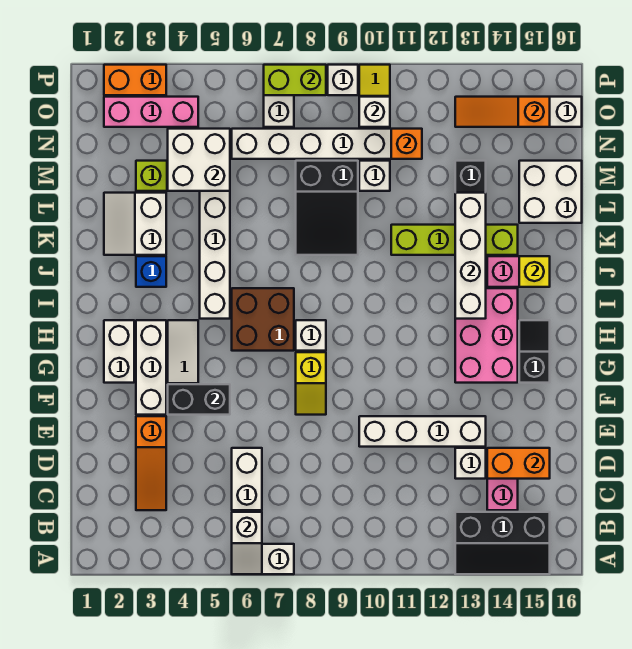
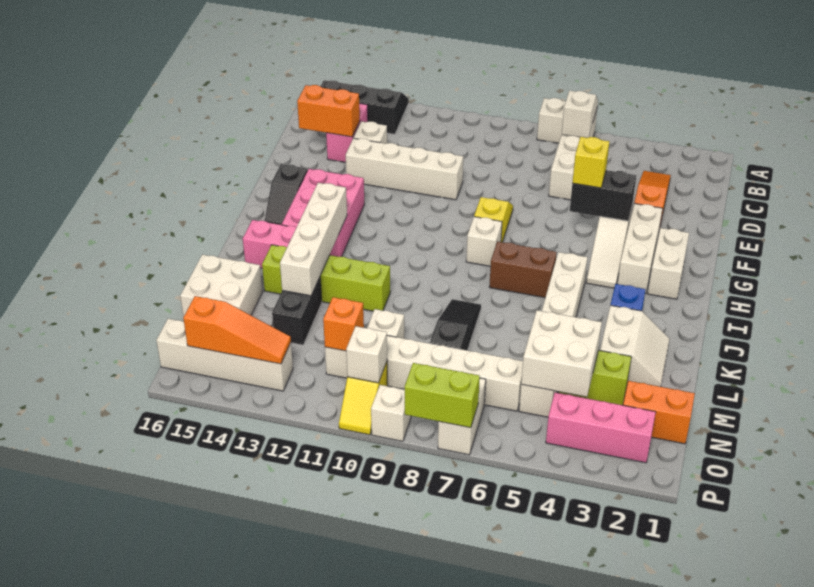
brown brick H6:I7 level 1 -> brown brick I6:I7 level 1
yellow brick J15 level 2 -> yellow brick F5 level 3
black slope K8:M9 level 1 top M -> black slope K8:M8 level 1 top M
orange brick P2:P3 level 1 -> orange brick N1:N2 level 1

